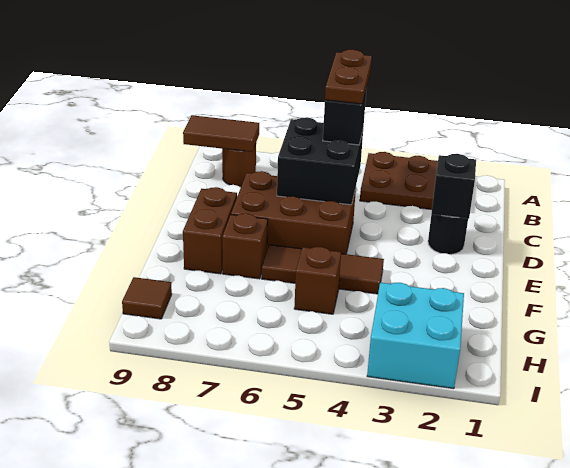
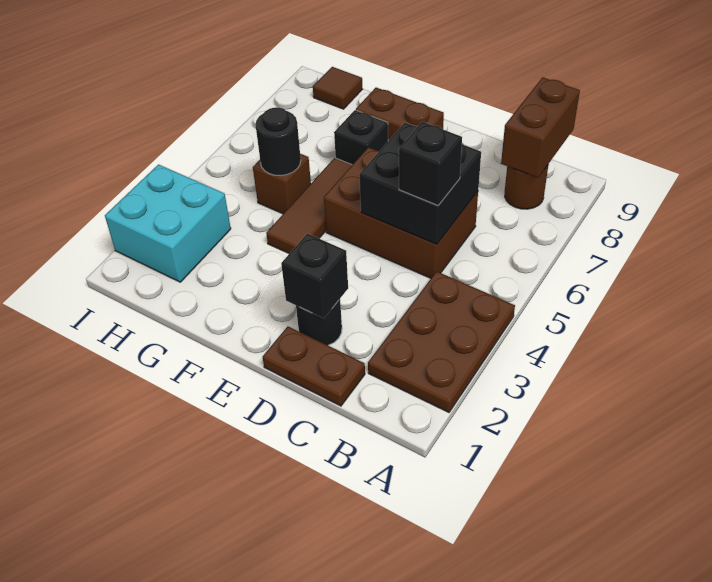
brown plate B5:C5 level 4 -> brown plate C1:D1 level 1
brown tile B8:B9 level 2 -> brown brick B8:B9 level 2
brown brick D5:E7 level 1 -> brown brick C5:E6 level 1
brown brick F7 level 1 -> black brick F7 level 1
none -> black round brick G5 level 2

